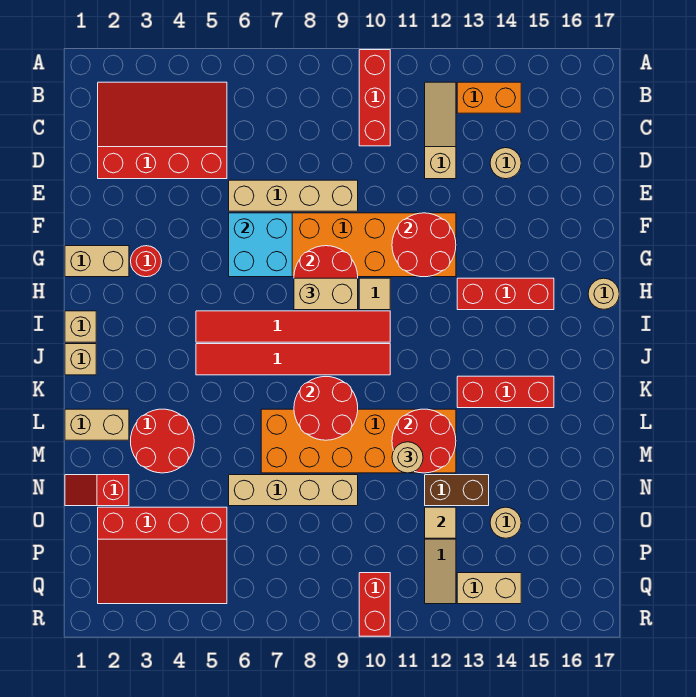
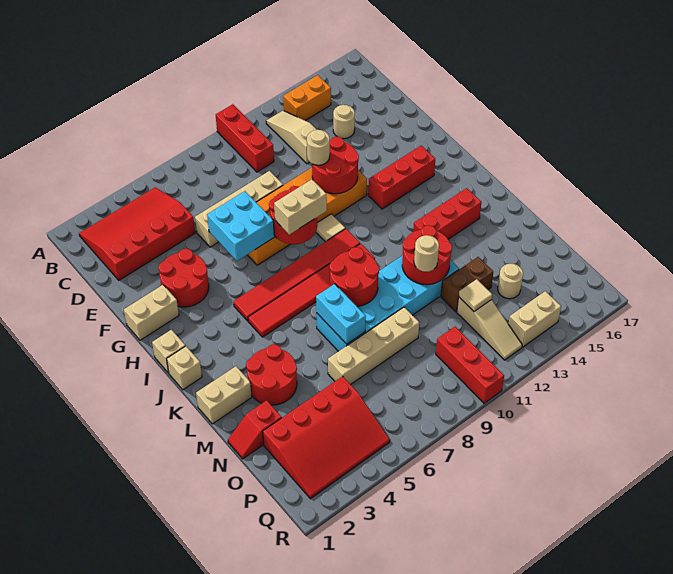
red round brick G3 level 1 -> red round brick F3:G4 level 1
tan round brick H17 level 1 -> tan round brick F11 level 3
orange brick L7:M12 level 1 -> cyan brick L7:M12 level 1
none -> cyan brick L7:M7 level 2
red brick Q10:R10 level 1 -> red brick P10:R10 level 1

